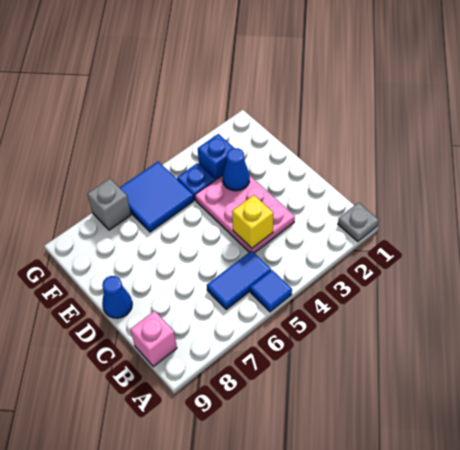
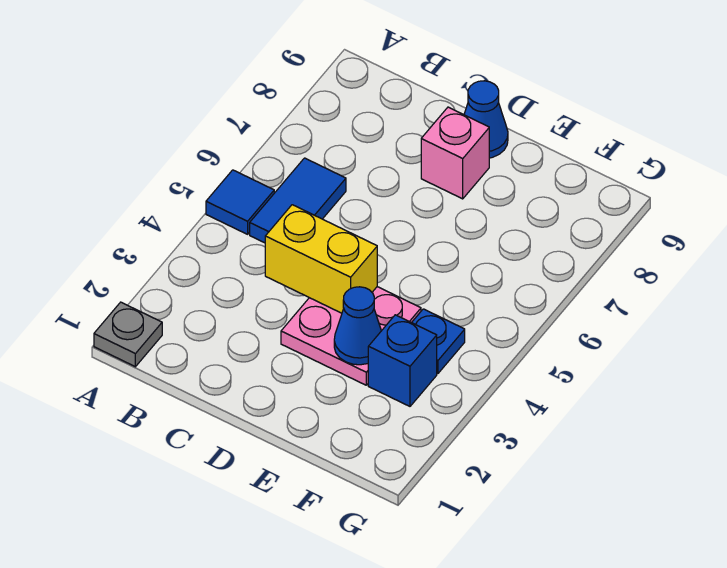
pink brick B9 level 1 -> pink brick D8 level 1
pink plate C3:E4 level 1 -> pink plate D3:E4 level 1
yellow brick C4 level 2 -> yellow brick C4:D4 level 2
blue tile F5:G6 level 1 -> none
grey brick G7 level 1 -> none

